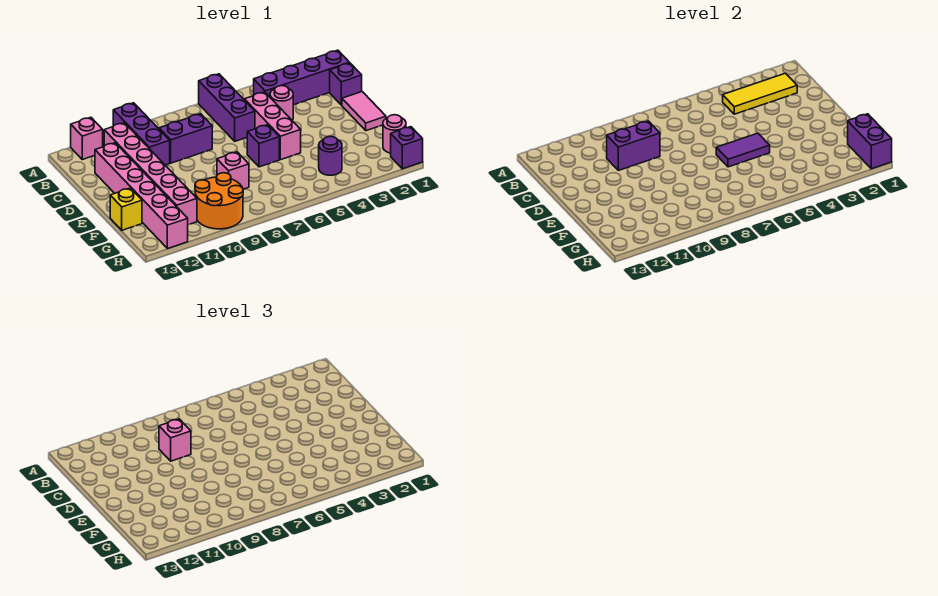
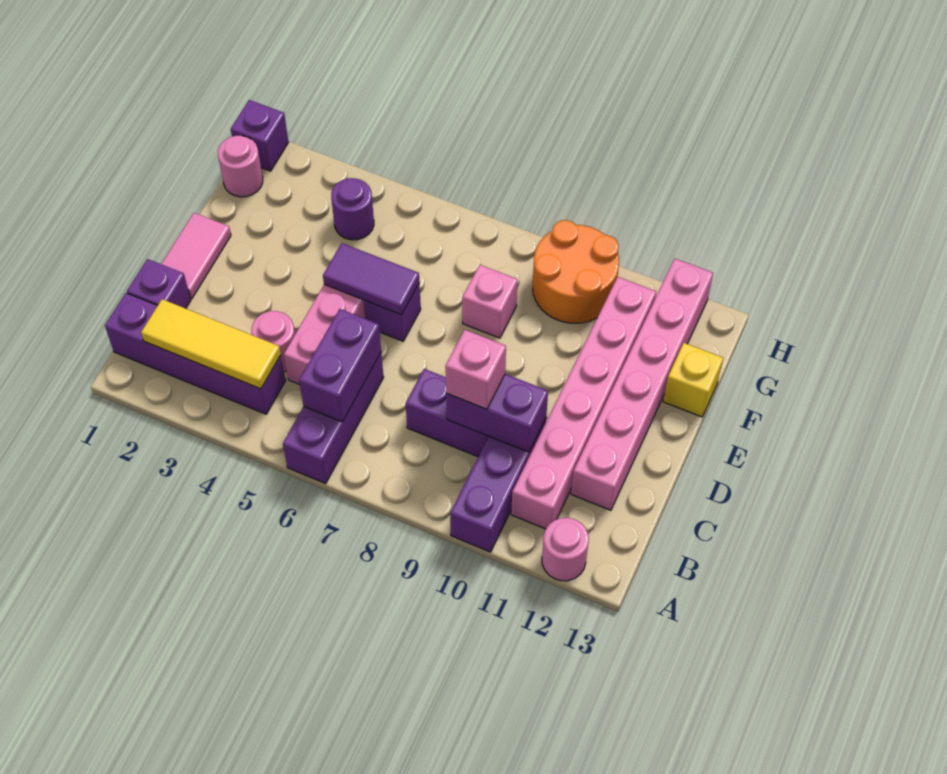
pink brick A12 level 1 -> pink round brick A12 level 1
purple brick G1:H1 level 2 -> purple brick B6:C6 level 2

